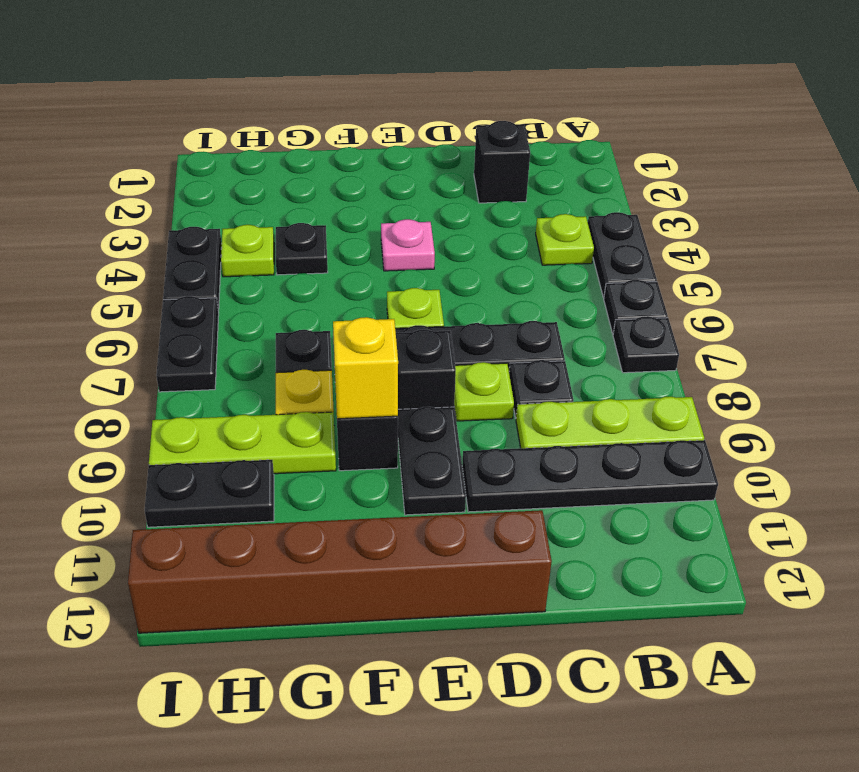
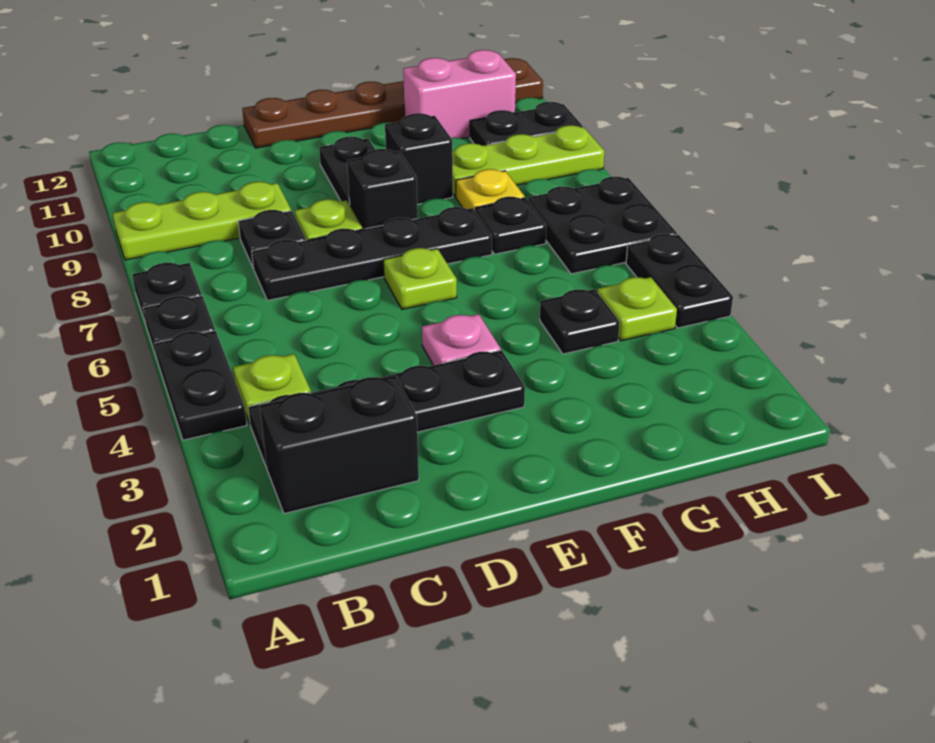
black plate A10:D10 level 1 -> black plate B3:E3 level 1
black brick C2 level 1 -> black brick B2:C2 level 1
brown brick D12:I12 level 1 -> brown plate D12:I12 level 1
yellow brick F9 level 2 -> none
none -> pink brick G11:H11 level 1
black plate I6:I7 level 1 -> black plate H6:I7 level 1

